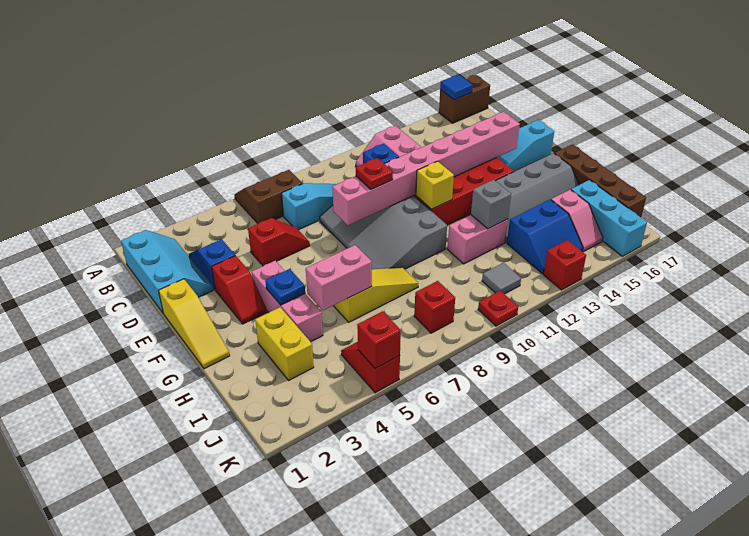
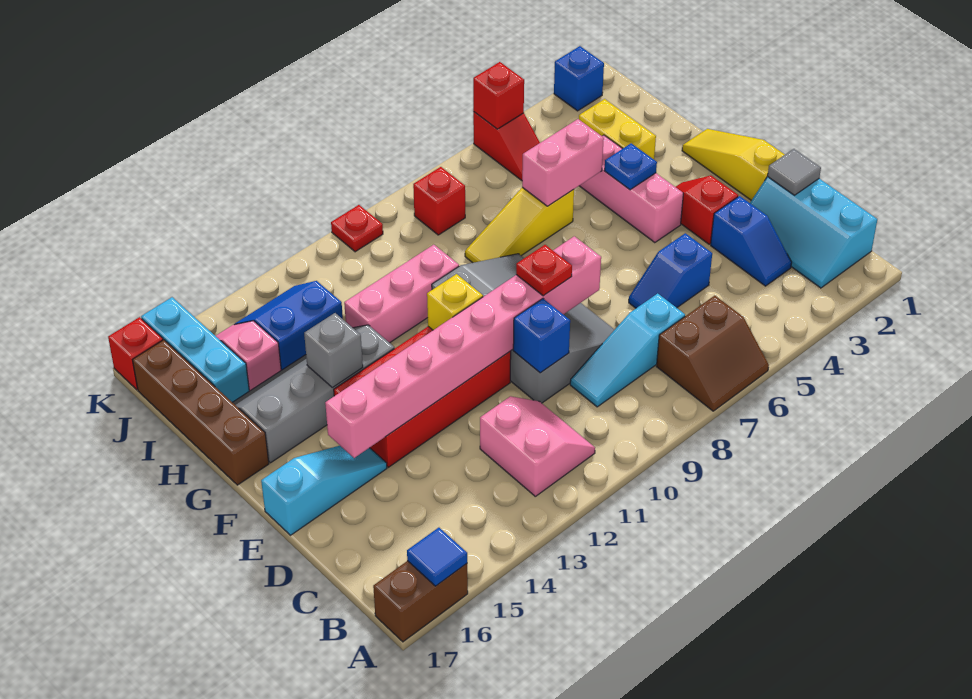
red slope D5:D6 level 1 top 5 -> blue slope D5:D6 level 1 top 5
pink brick H11:H12 level 1 -> pink brick H10:H12 level 1
grey brick H12 level 2 -> grey brick G14 level 2
grey tile J11 level 1 -> grey tile D1 level 2
none -> blue brick K2 level 1
red brick K13 level 1 -> red brick K17 level 1

